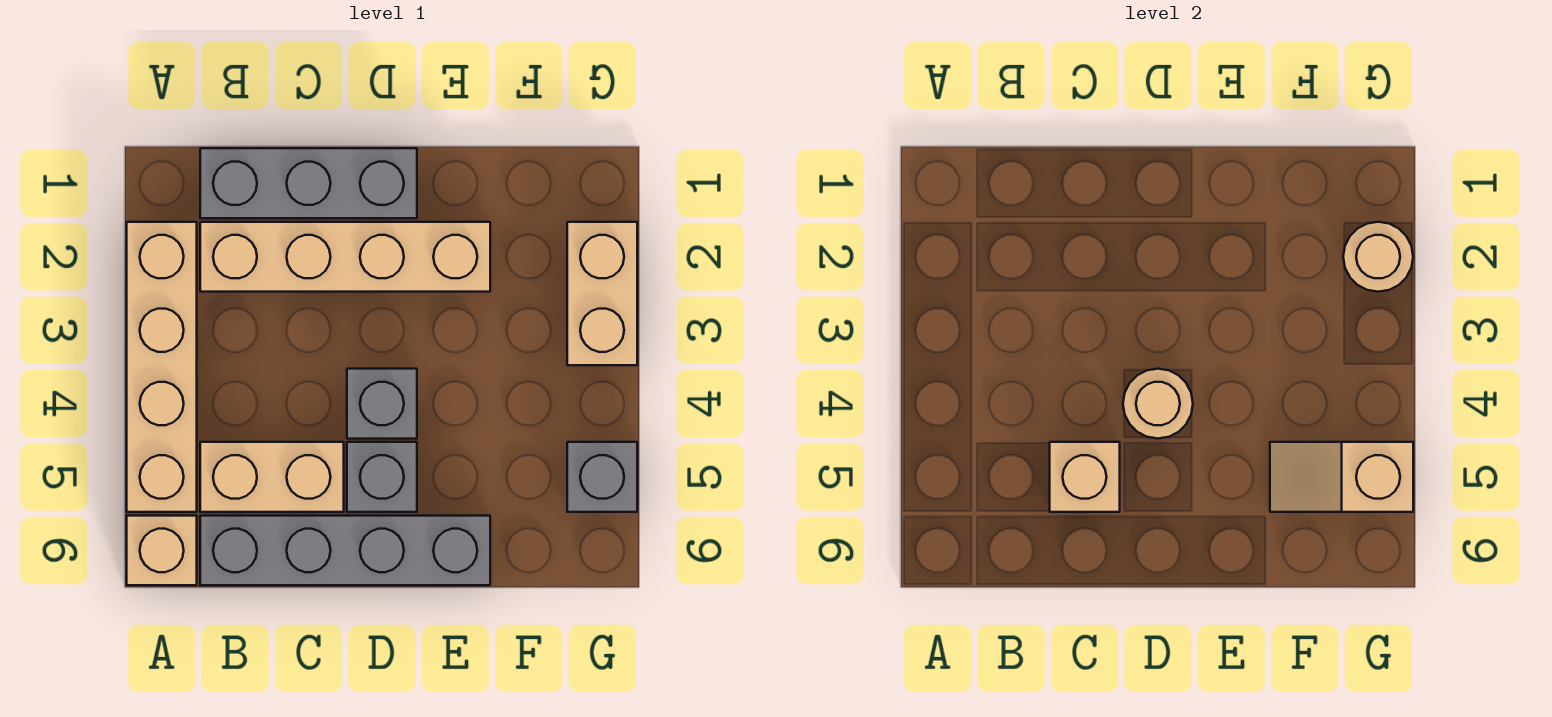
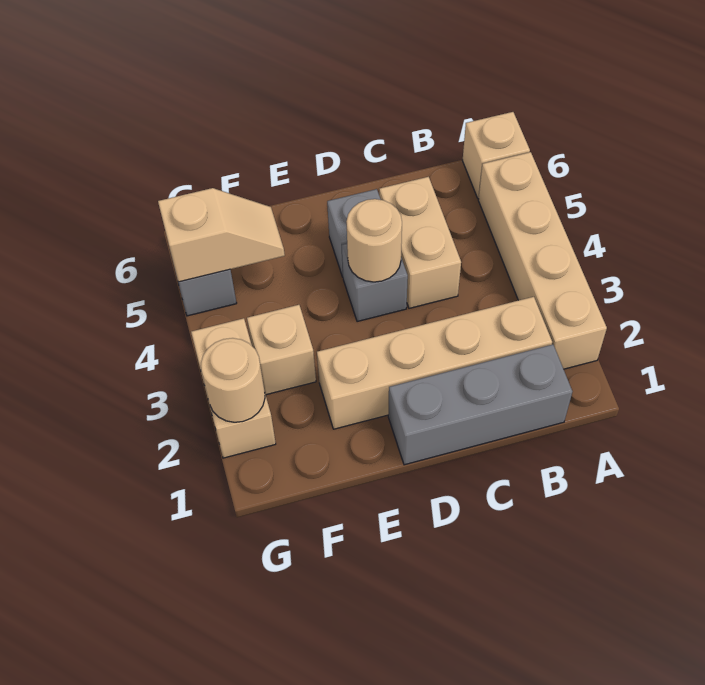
tan brick B5:C5 level 1 -> tan brick C4:C5 level 1
grey brick B6:E6 level 1 -> none
tan brick C5 level 2 -> tan brick F3 level 1

